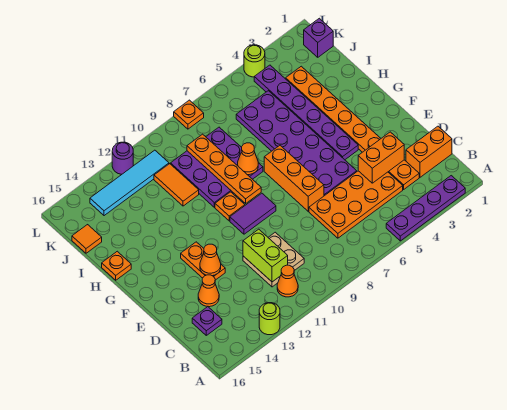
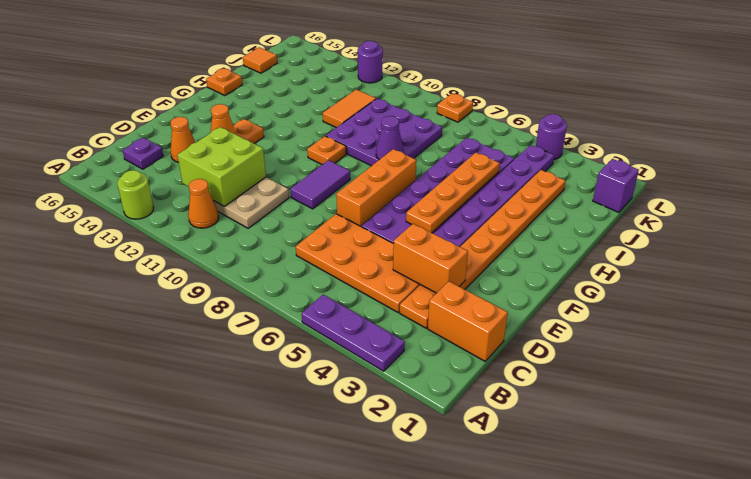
purple plate A2:A5 level 1 -> purple plate A3:A5 level 1
lime brick C11:D11 level 2 -> lime brick C11:D12 level 2
purple tile F9:F10 level 1 -> purple tile E9:F9 level 1
orange plate G9:J9 level 2 -> orange plate F5:I5 level 2
orange cone H8 level 2 -> purple cone H8 level 2
cyan tile K11:K14 level 1 -> none
lime round brick L4 level 1 -> purple round brick L4 level 1

